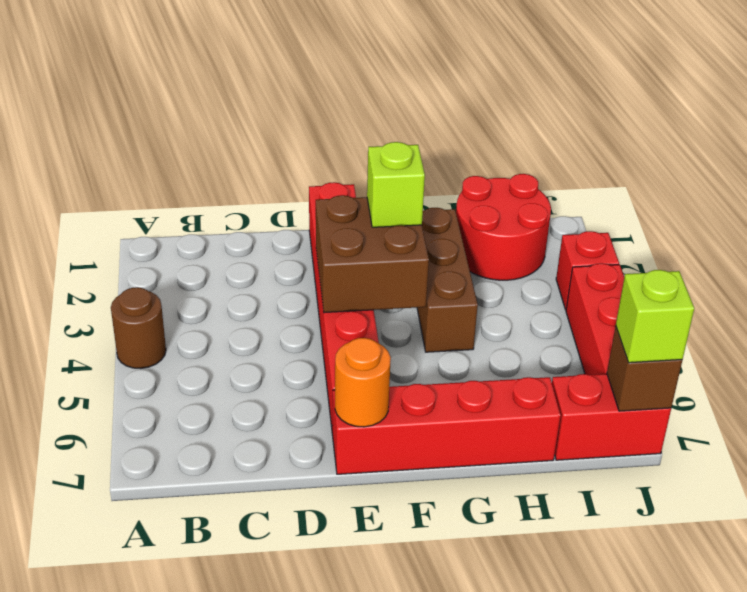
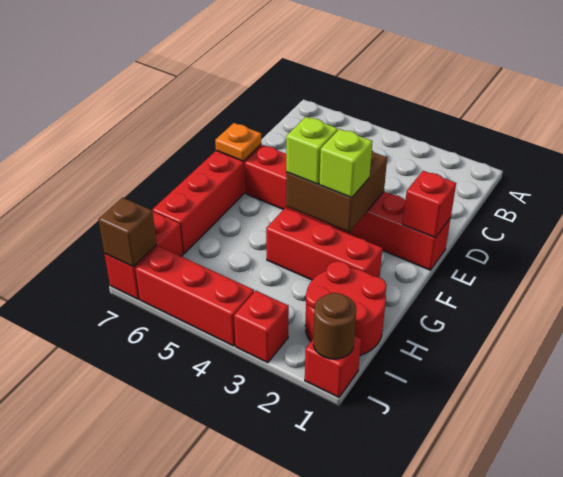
brown round brick A4 level 1 -> brown round brick J1 level 2
none -> red brick E1 level 2
orange round brick E7 level 2 -> orange plate E7 level 2
brown brick G2:G4 level 1 -> red brick G2:G4 level 1
none -> red brick J1 level 1
lime brick J7 level 3 -> lime brick F4 level 3

